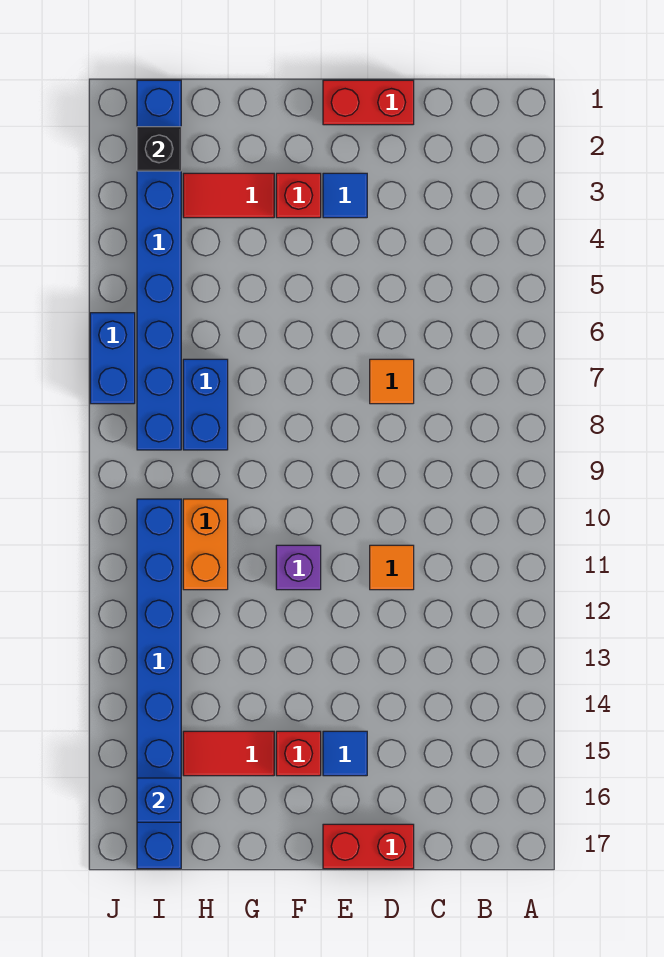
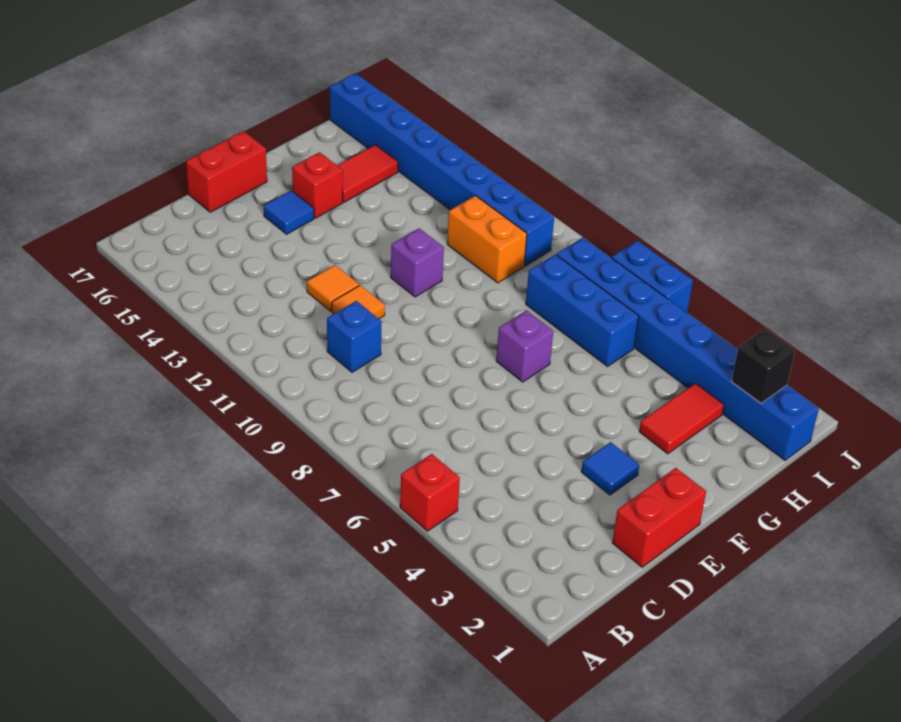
orange tile D7 level 1 -> orange tile D12 level 1
red brick F3 level 1 -> red brick A5 level 1
none -> purple brick F7 level 1
blue brick H7:H8 level 1 -> blue brick H6:H8 level 1
blue brick I16 level 2 -> blue brick C10 level 1

